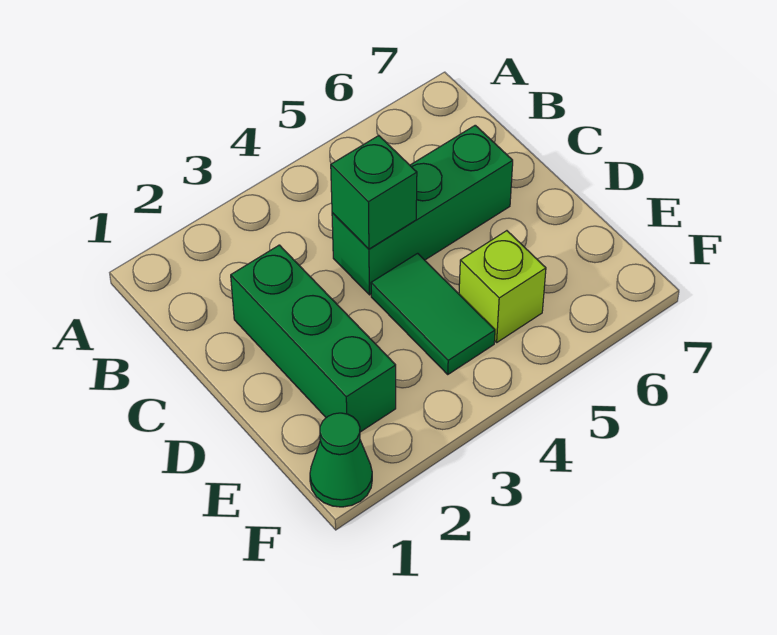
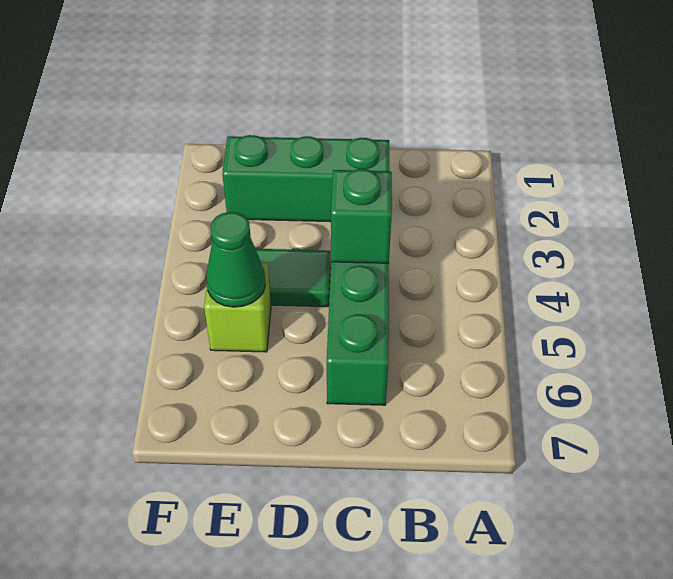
green cone F1 level 1 -> green cone E5 level 2

